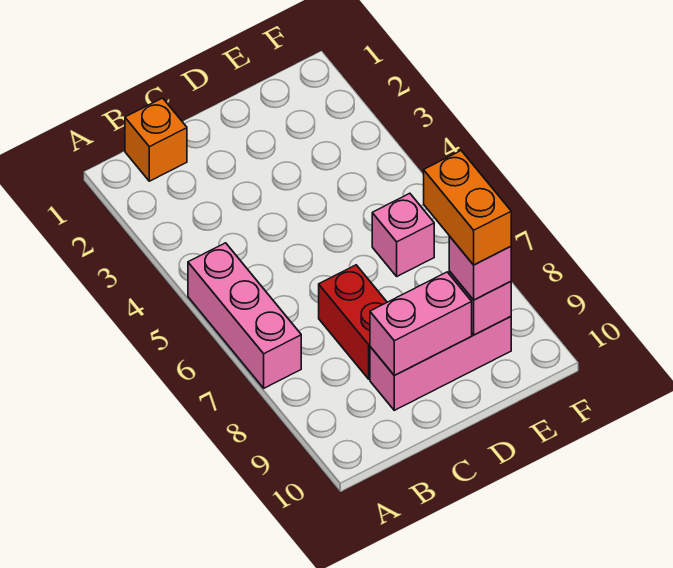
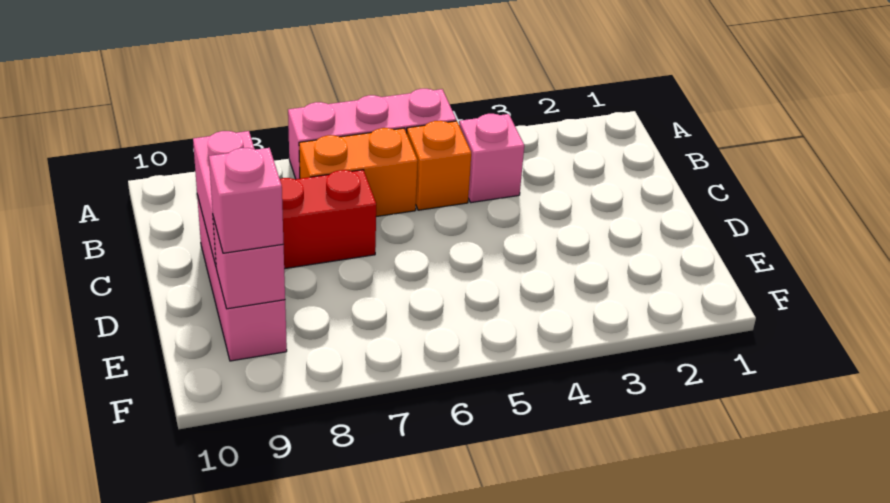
orange brick B1 level 1 -> orange brick B5 level 1
pink brick E6 level 1 -> pink brick B4 level 1
orange brick E8:E9 level 4 -> orange brick B6:B7 level 1

